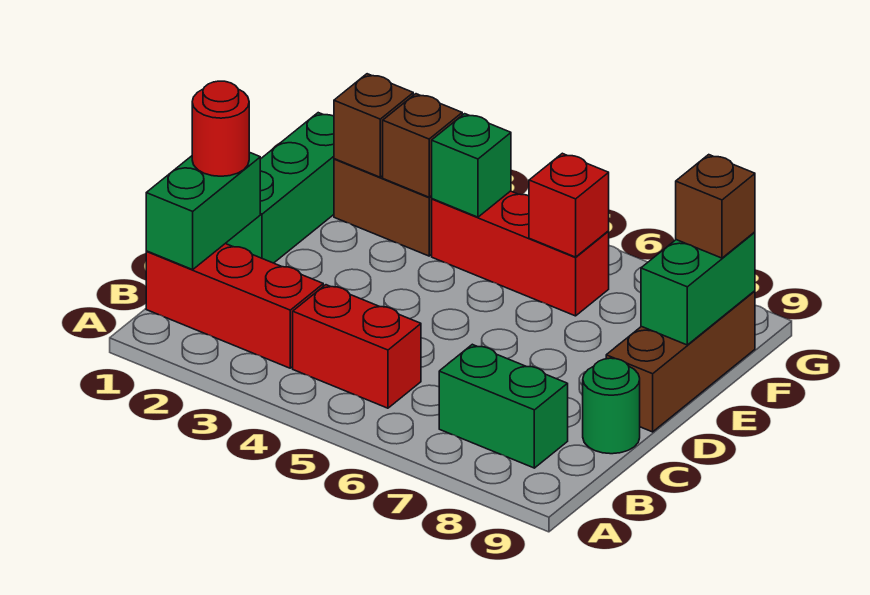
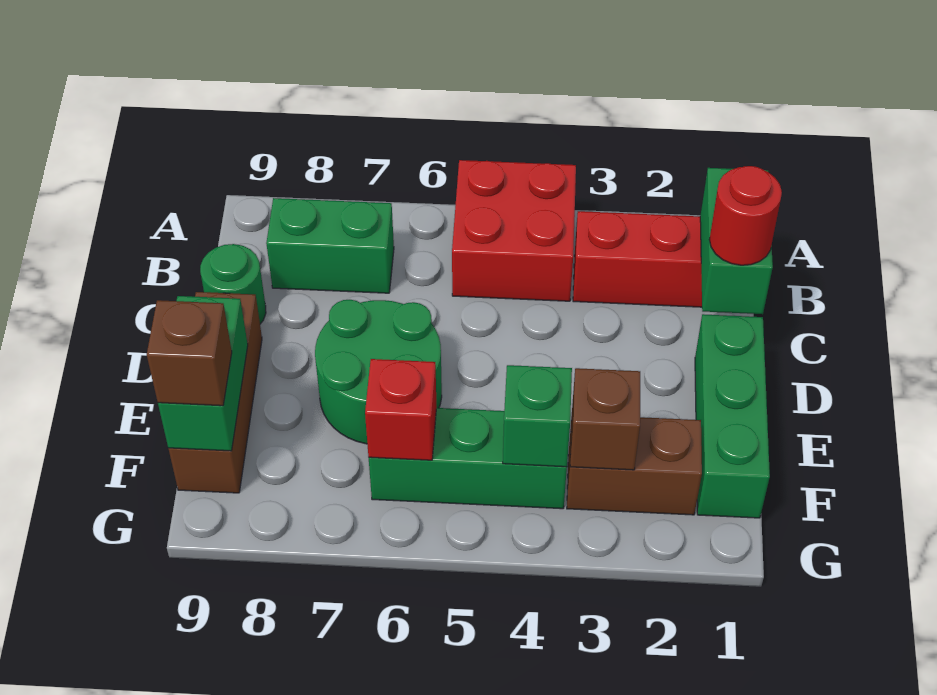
red brick B4:B5 level 1 -> red brick A4:B5 level 1
none -> green round brick D6:E7 level 1
brown brick F2 level 2 -> none
red brick F4:F6 level 1 -> green brick F4:F6 level 1

